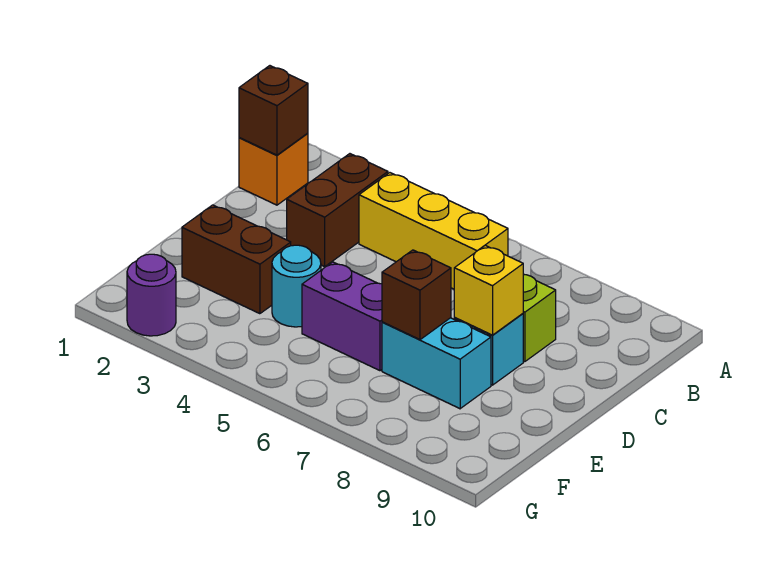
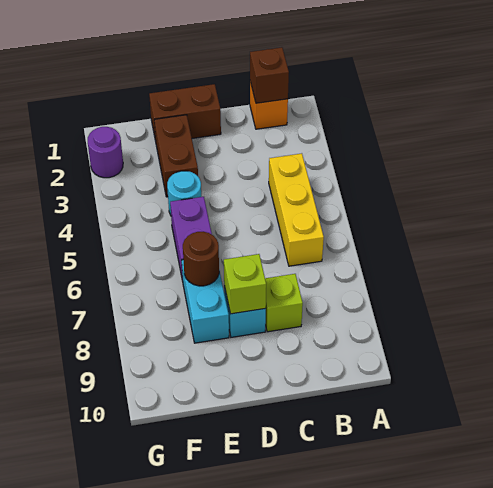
brown brick B3:C3 level 1 -> brown brick D1:E1 level 1
yellow brick D8 level 2 -> lime brick D8 level 2
brown brick E7 level 2 -> brown round brick E7 level 2

